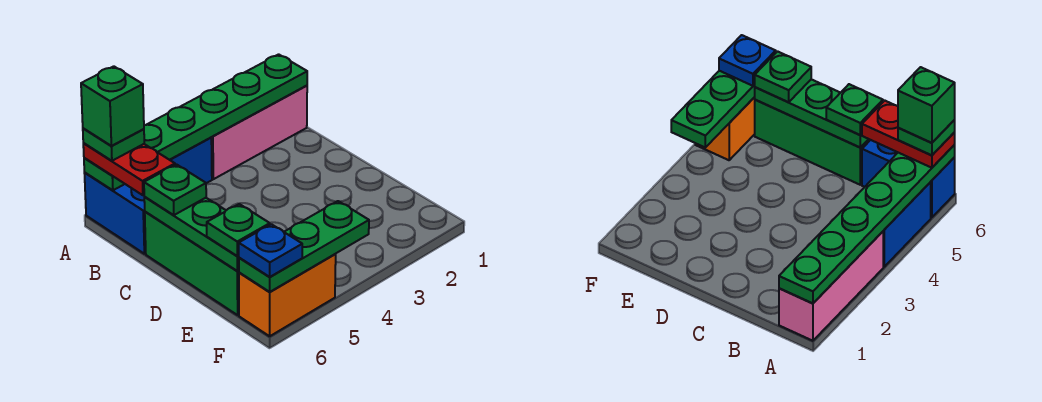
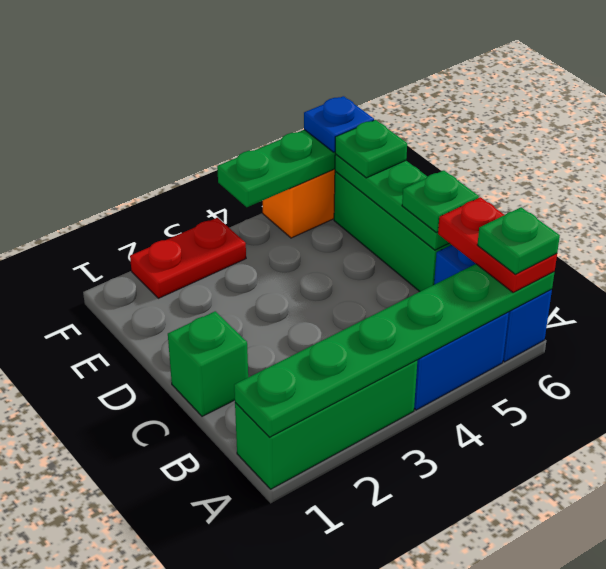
pink brick A1:A3 level 1 -> green brick A1:A3 level 1
green brick A6 level 5 -> green brick C1 level 1
none -> red plate F2:F3 level 1

